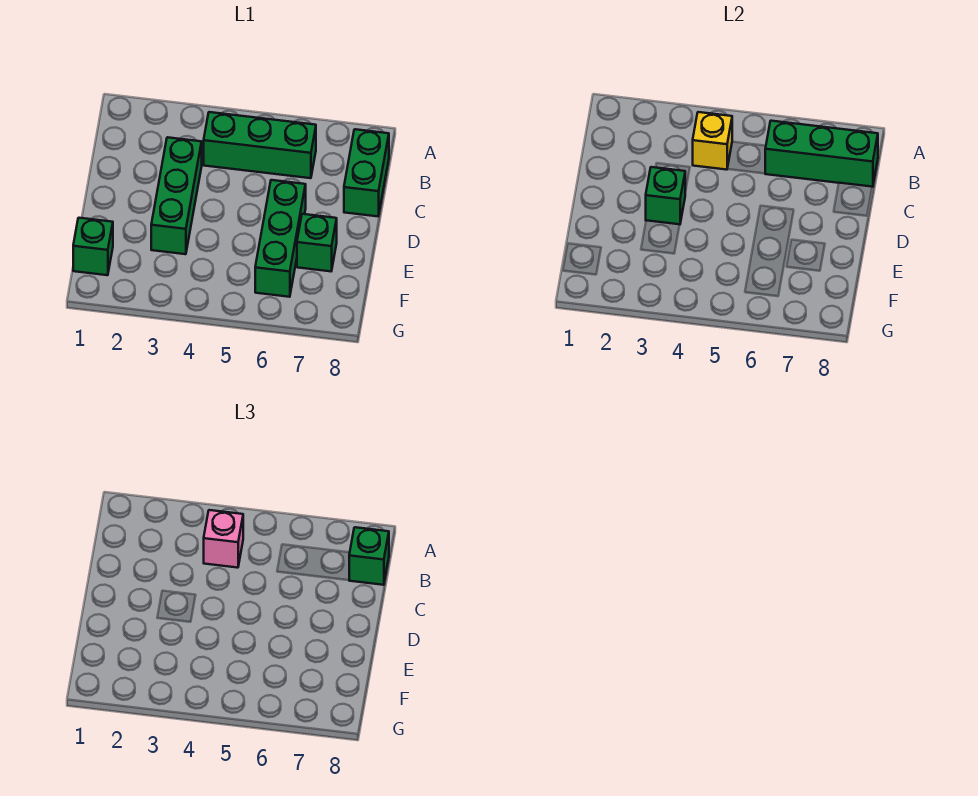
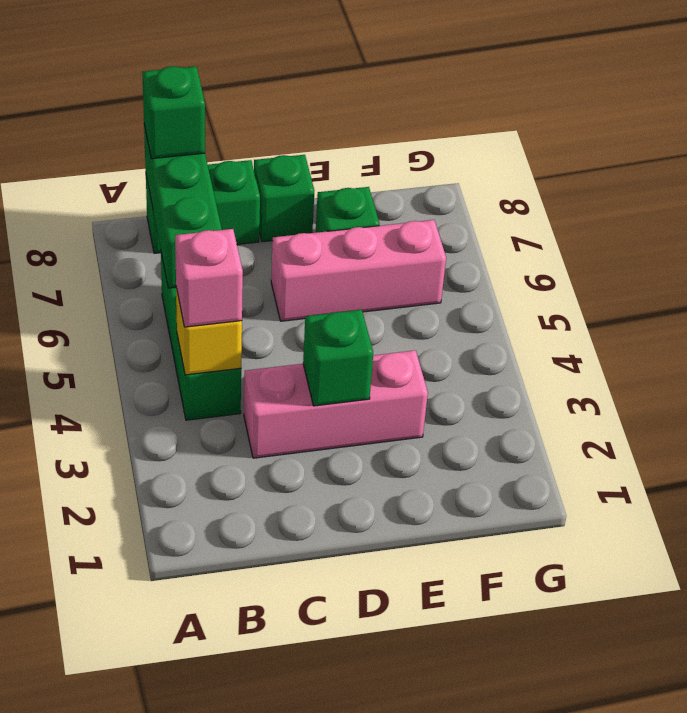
green brick C3:E3 level 1 -> pink brick C3:E3 level 1
green brick D6:F6 level 1 -> pink brick D6:F6 level 1
green brick F1 level 1 -> green brick D8 level 1

